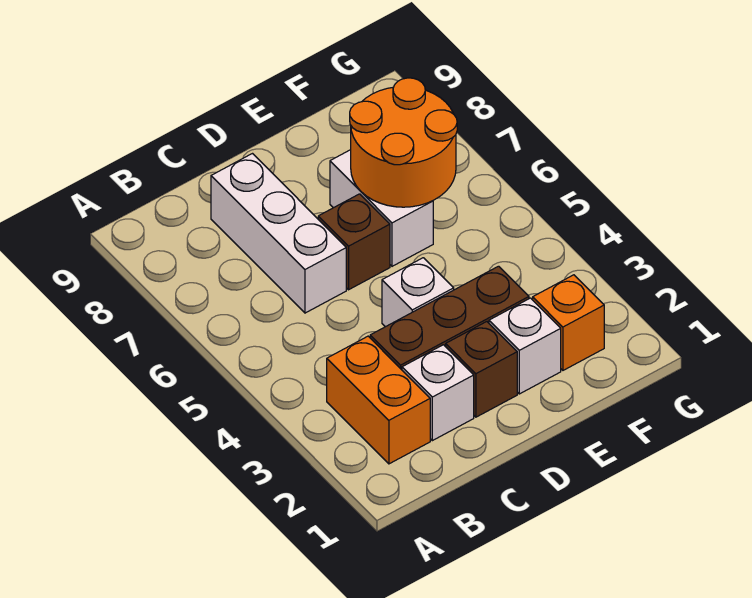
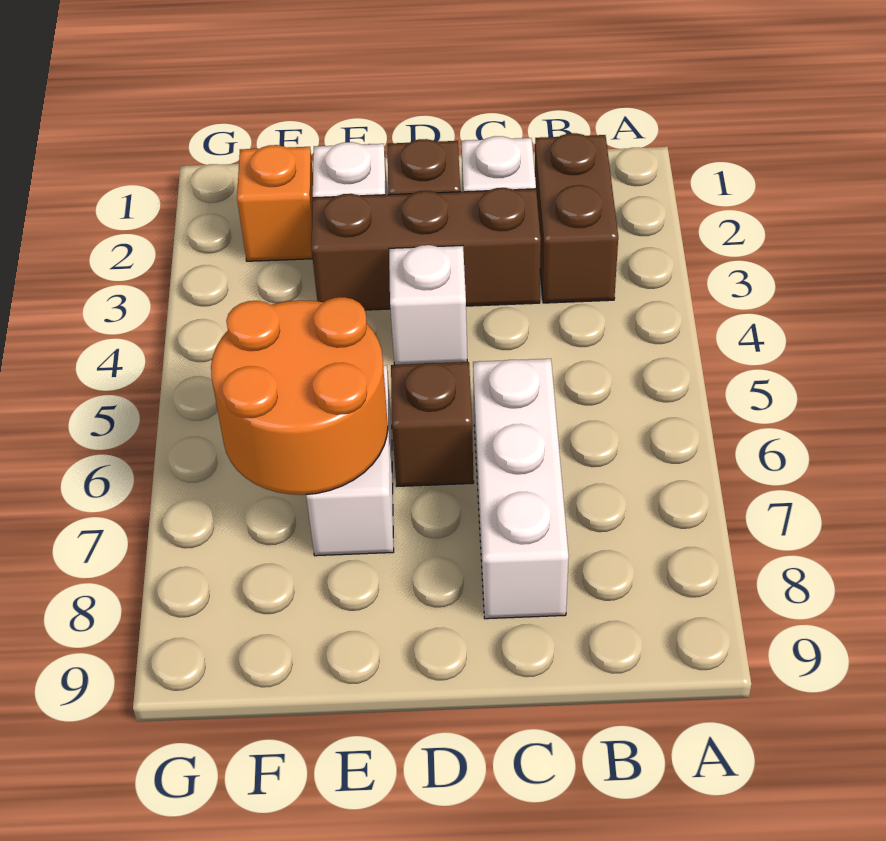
orange brick B2:B3 level 1 -> brown brick B2:B3 level 1

